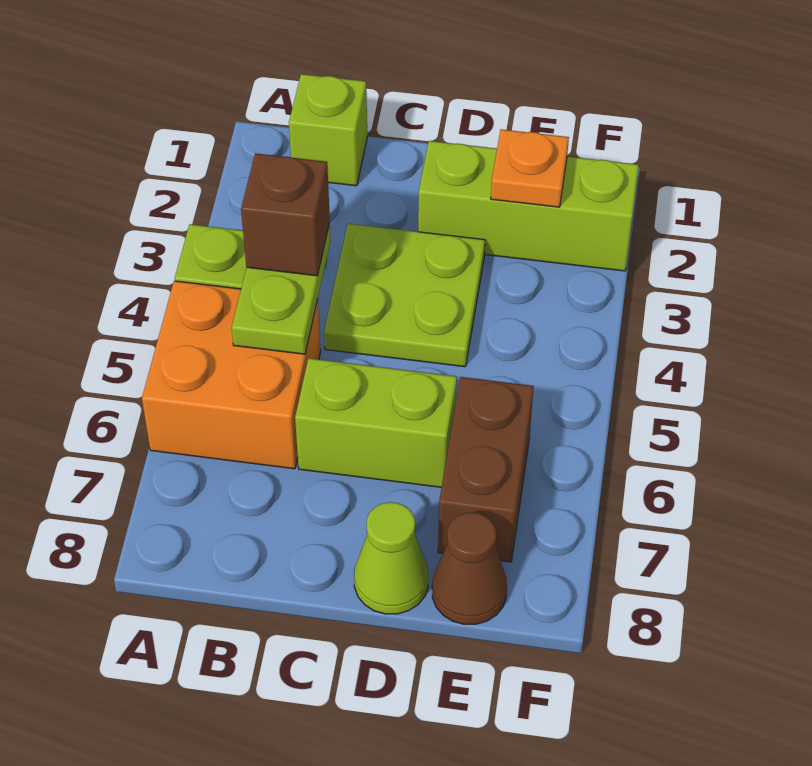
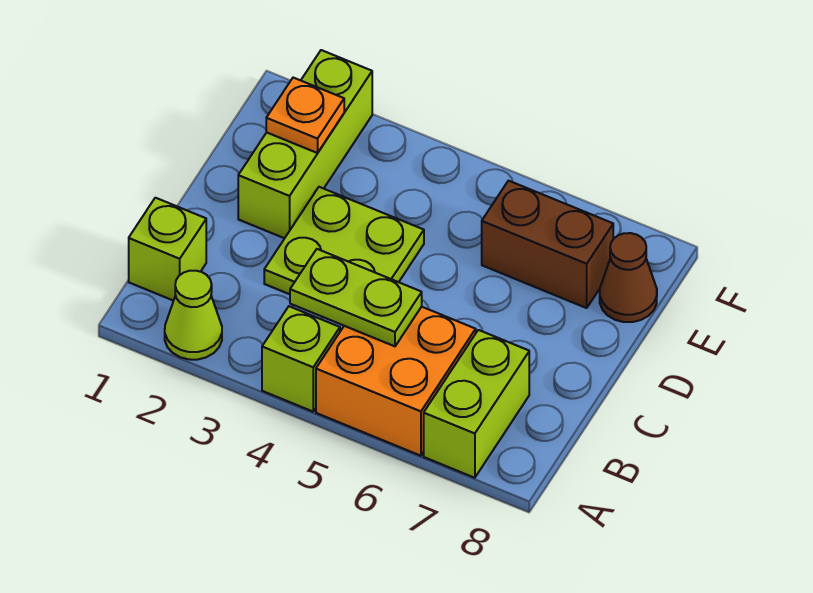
brown brick B4 level 3 -> none
lime brick C6:D6 level 1 -> lime brick A7:B7 level 1
lime cone D8 level 1 -> lime cone A2 level 1

